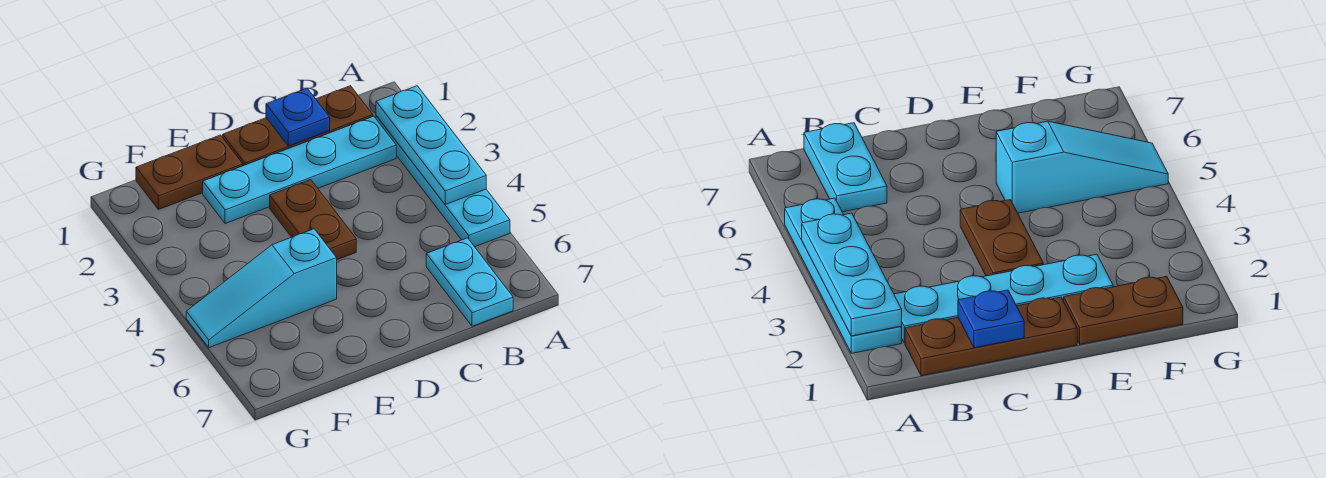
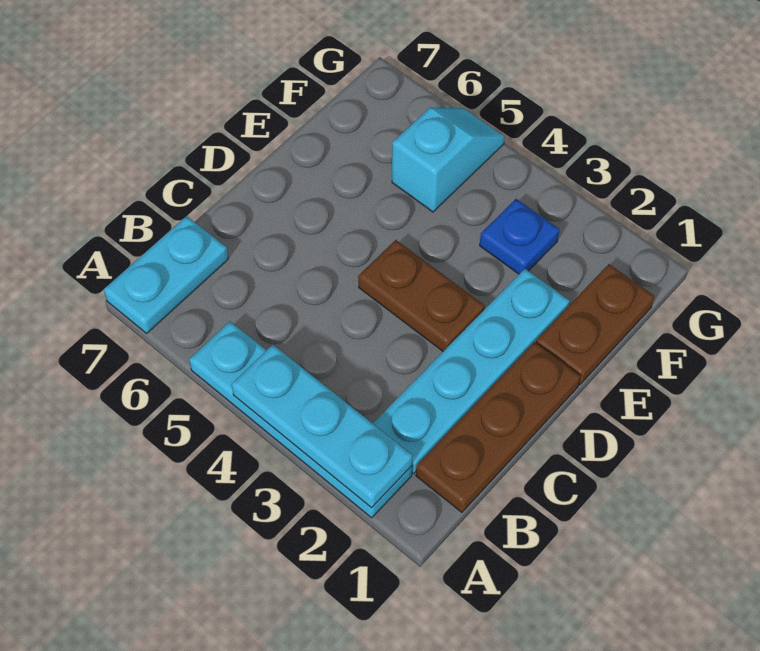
cyan plate B6:B7 level 1 -> cyan plate A7:B7 level 1
blue plate C1 level 2 -> blue plate F3 level 1
cyan slope E5:G5 level 1 top E -> cyan slope F5:G5 level 1 top F

